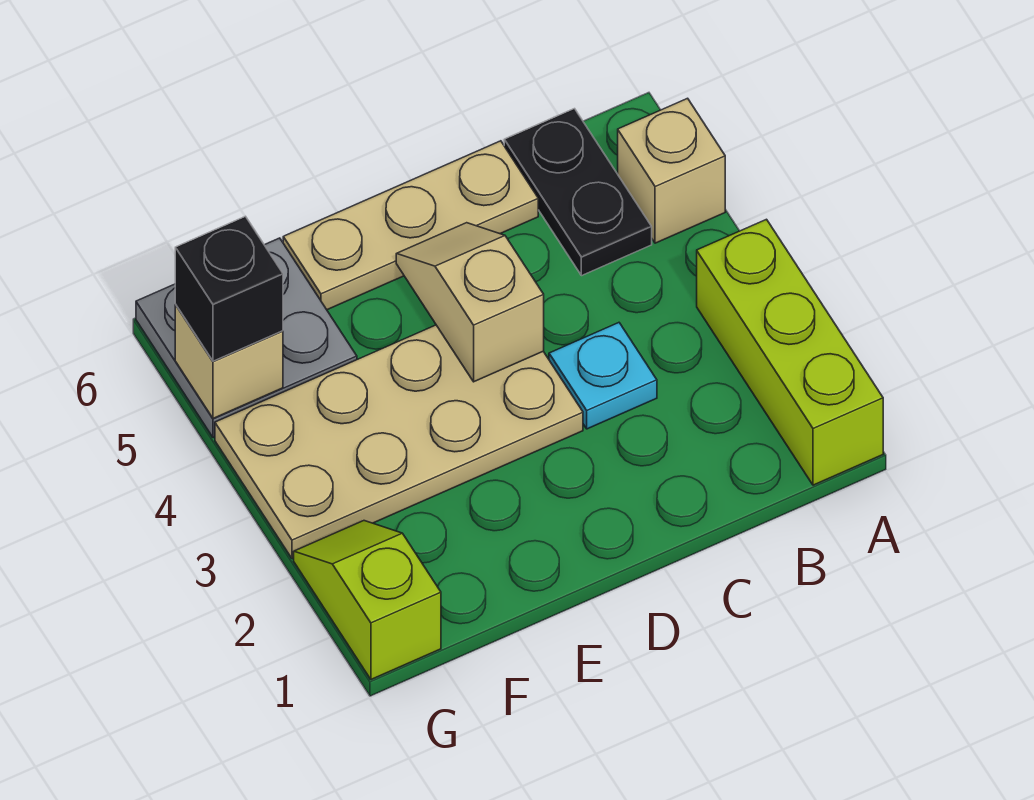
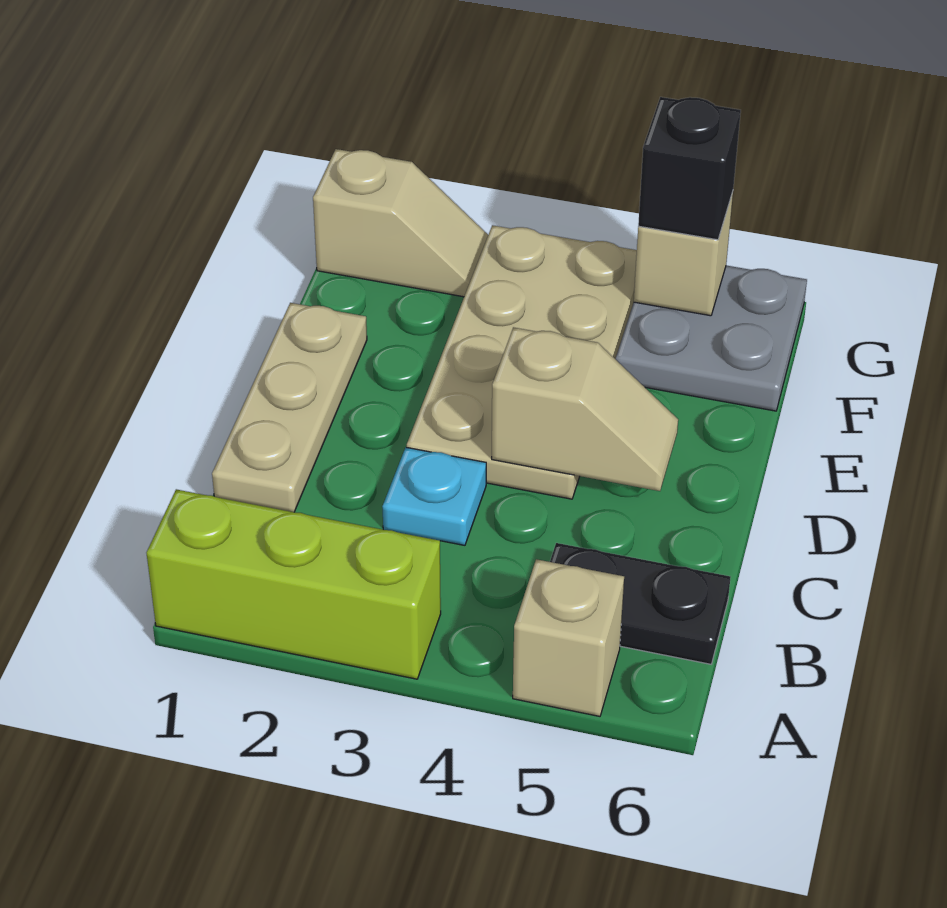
tan plate C6:E6 level 1 -> tan plate C1:E1 level 1
lime slope G1:G2 level 1 top 1 -> tan slope G1:G2 level 1 top 1

